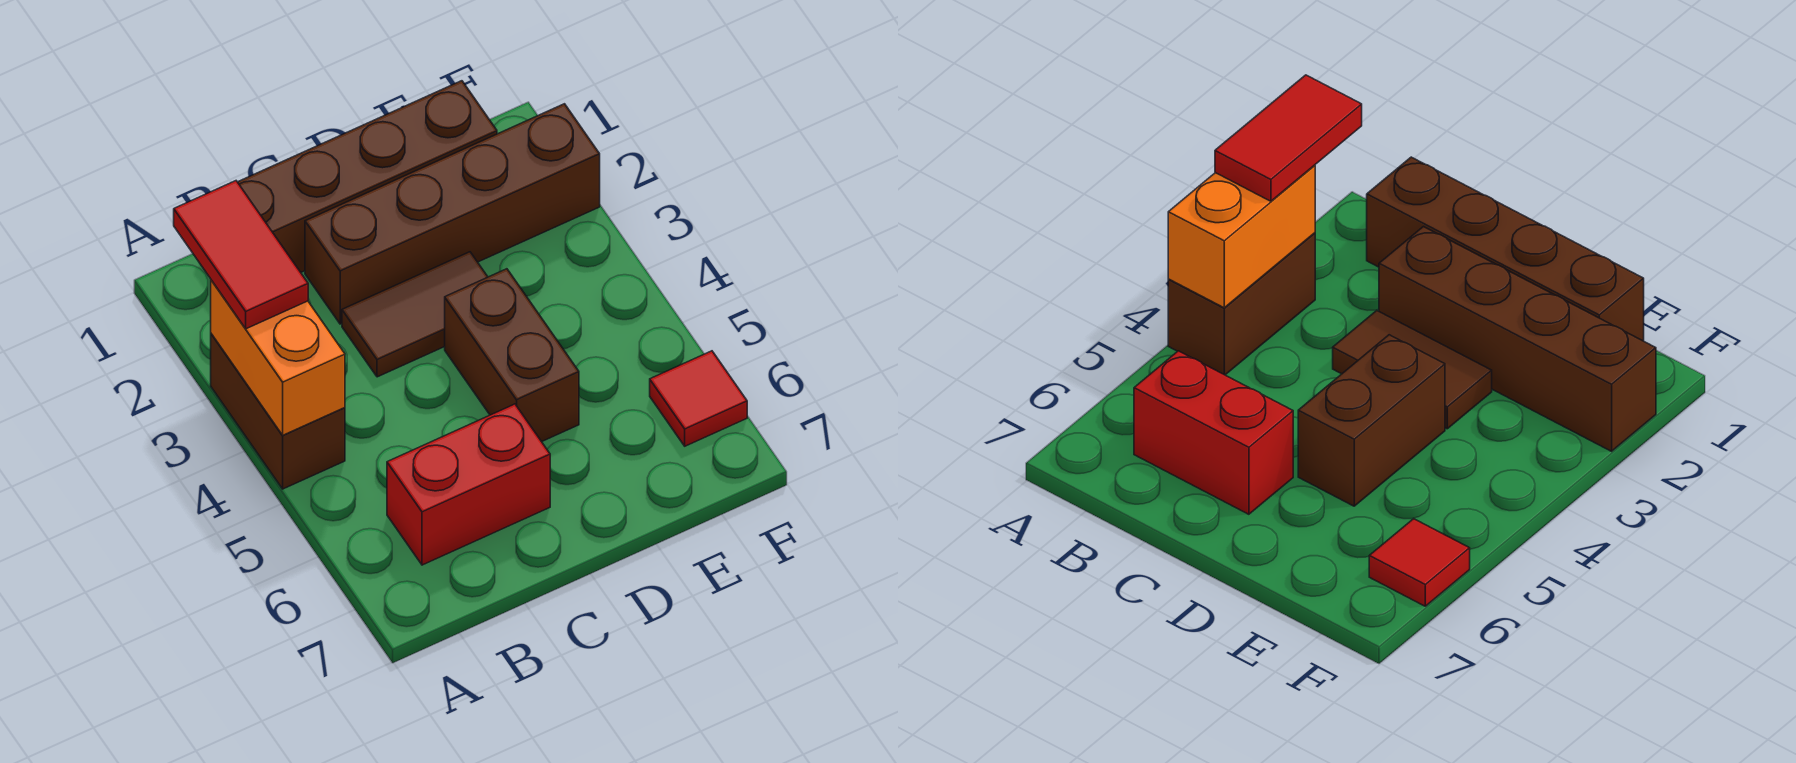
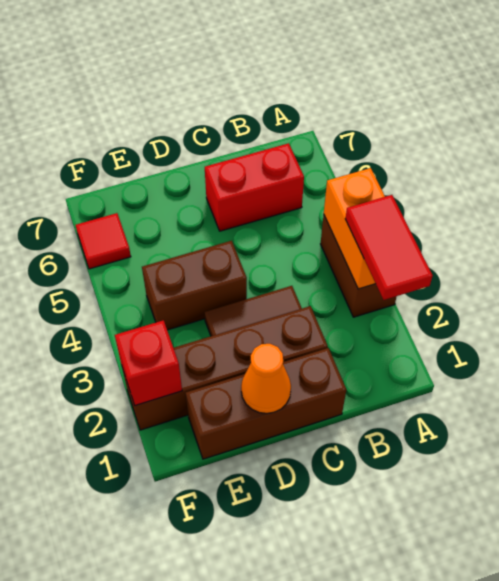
brown brick B1:E1 level 1 -> brown brick C1:E1 level 1
none -> orange cone D1 level 2
brown brick D4:D5 level 1 -> brown brick D4:E4 level 1
none -> red brick F2 level 2

